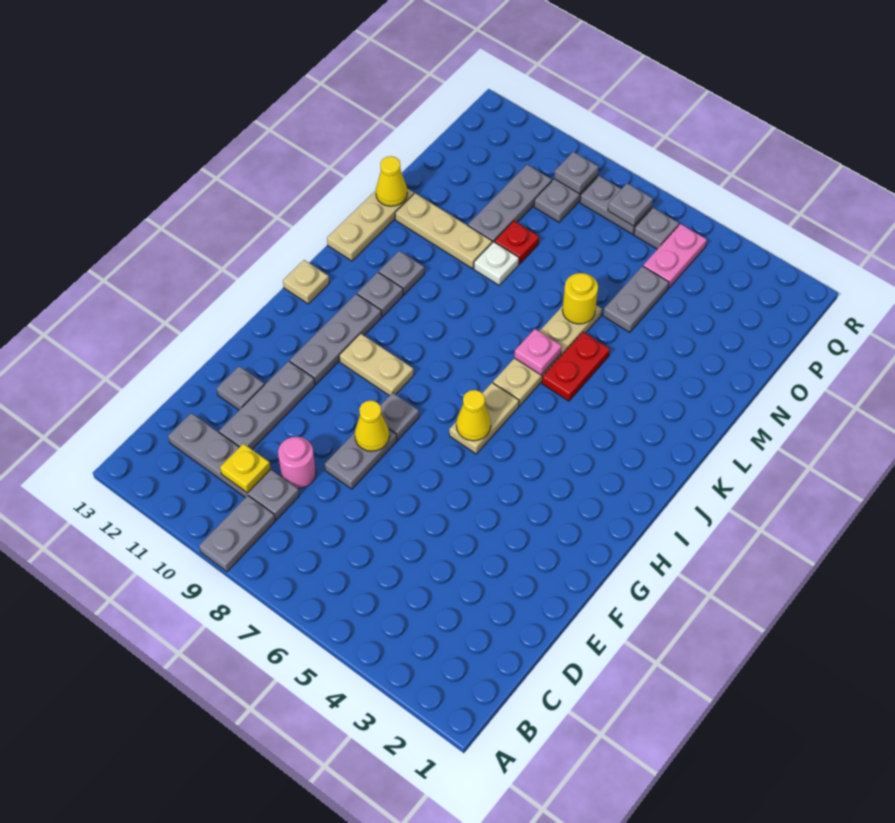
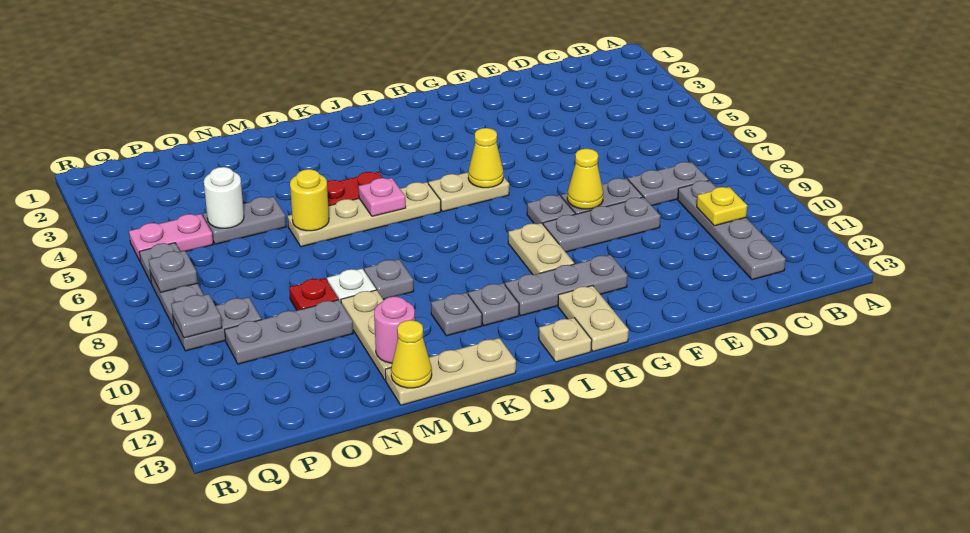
grey plate A9:B9 level 1 -> grey plate C8:D8 level 1
pink round brick D9 level 1 -> pink round brick M12 level 2
grey plate D11:F11 level 1 -> grey plate E9:G9 level 1
grey plate E12 level 1 -> grey plate L9 level 1
none -> tan plate H12:H13 level 1
none -> white round brick O5 level 2

